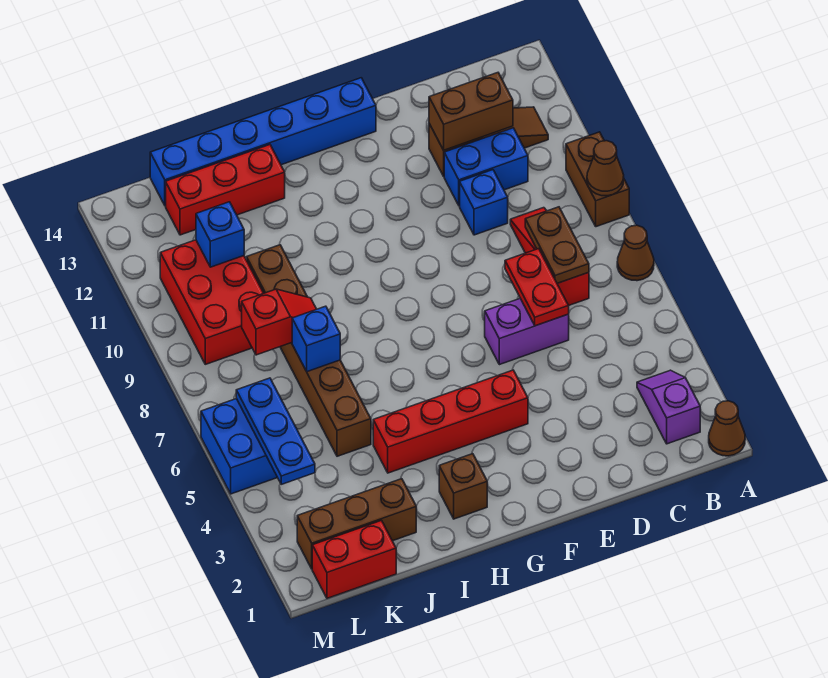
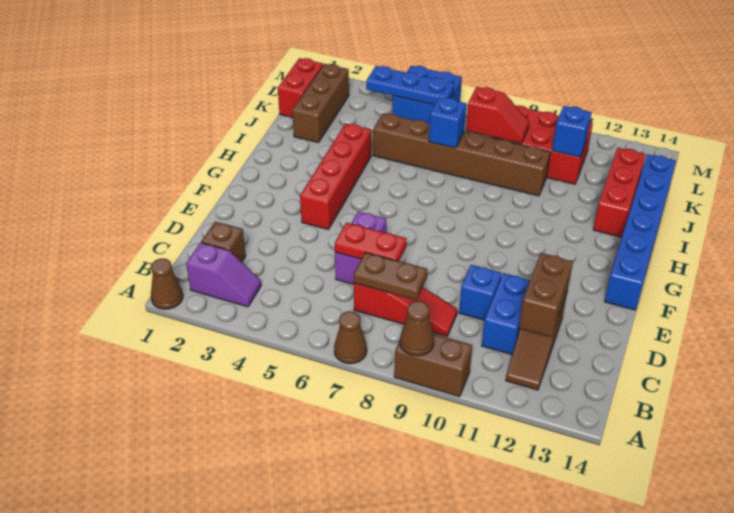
brown brick H2 level 1 -> brown brick C2 level 1
red slope J8:K8 level 2 top K -> red slope K8:K9 level 2 top 8

